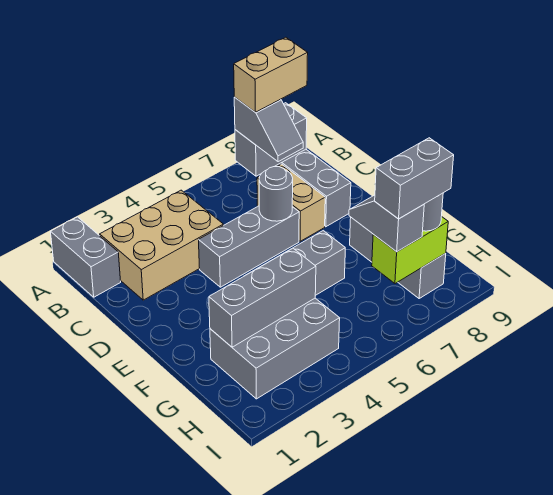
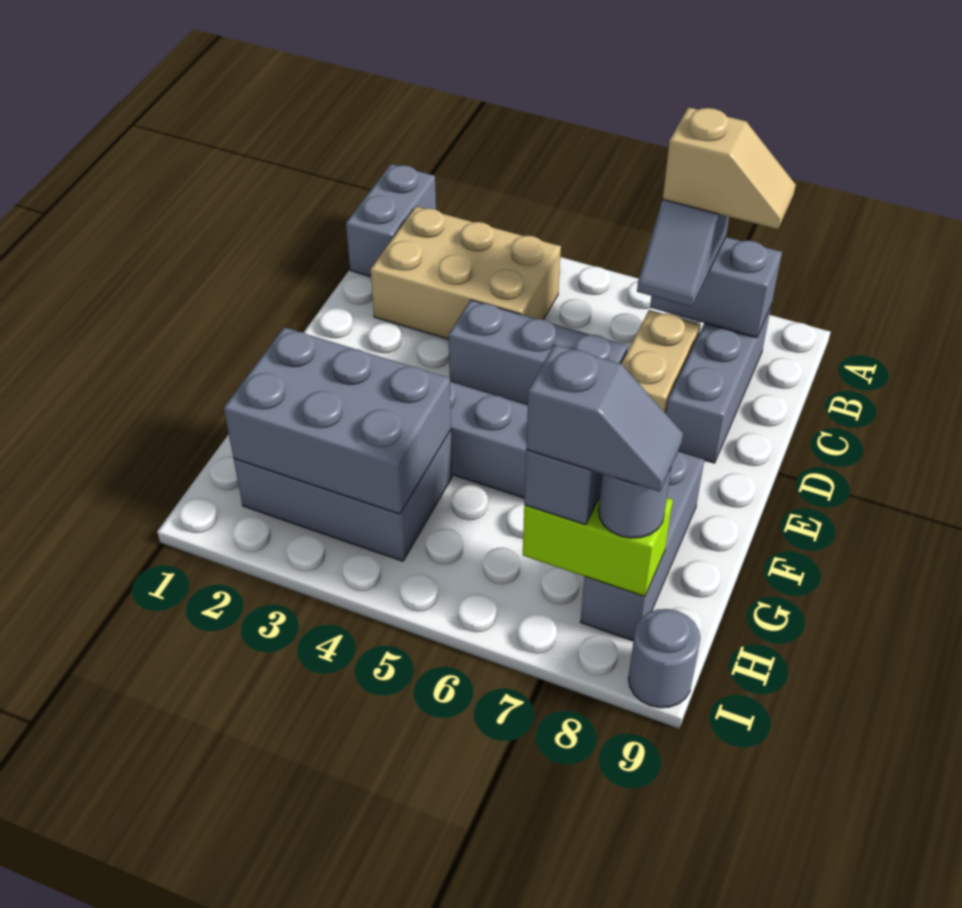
tan brick B7:B8 level 4 -> tan slope B7:B8 level 4 top 7
grey round brick D6 level 2 -> grey round brick I9 level 1
grey brick G2:G4 level 2 -> grey brick G2:H4 level 2
grey brick H7:H8 level 4 -> grey slope H7:H8 level 4 top 7

